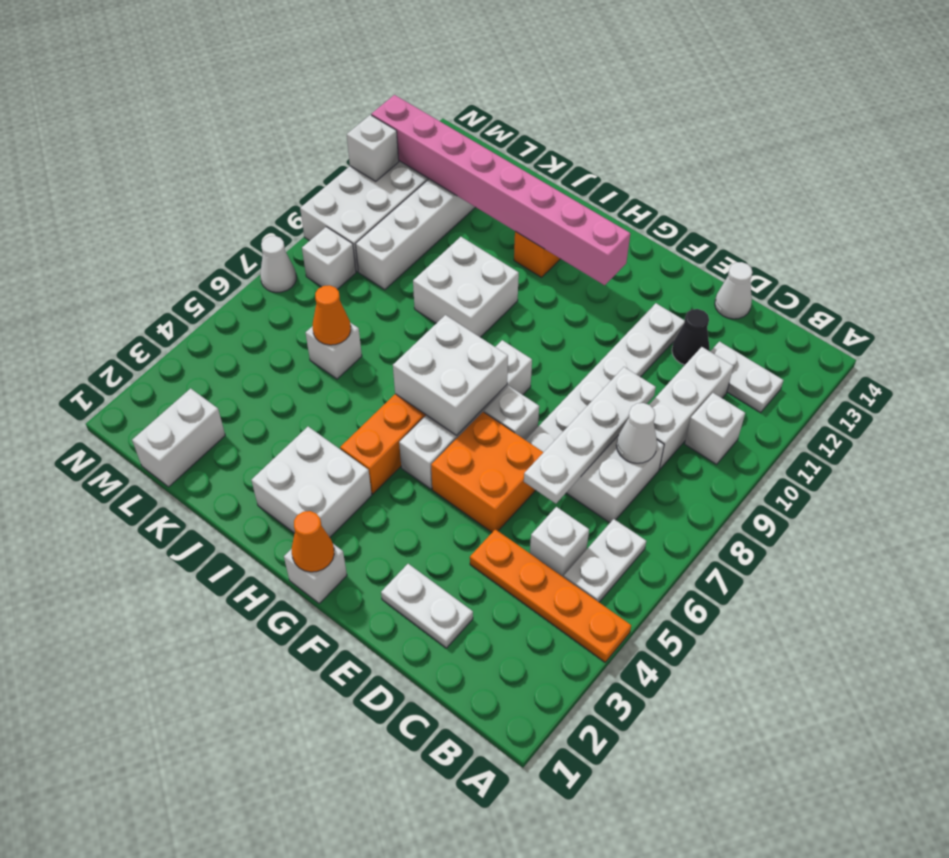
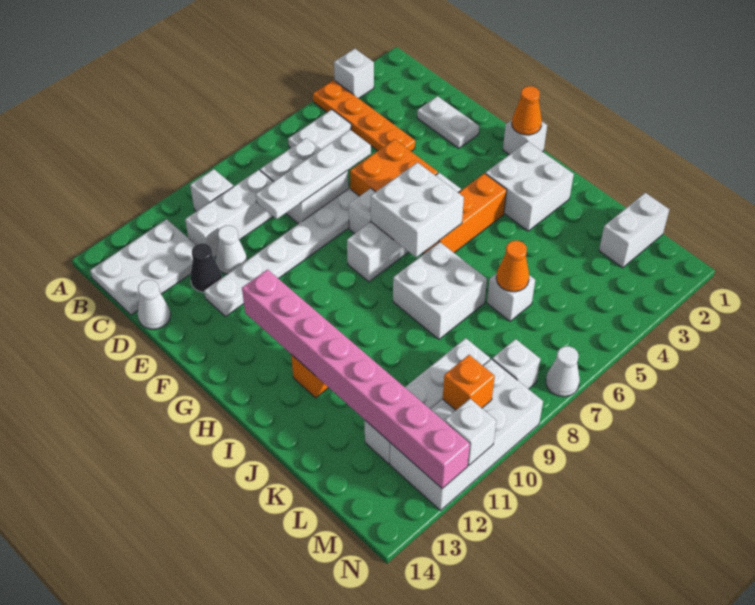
white plate B12:C12 level 1 -> white plate B12:C14 level 1
white brick C5 level 1 -> white brick A3 level 1
white cone C8 level 2 -> white cone D11 level 1
white brick I9:J10 level 1 -> white brick I7:J8 level 1
none -> orange brick M10 level 2

